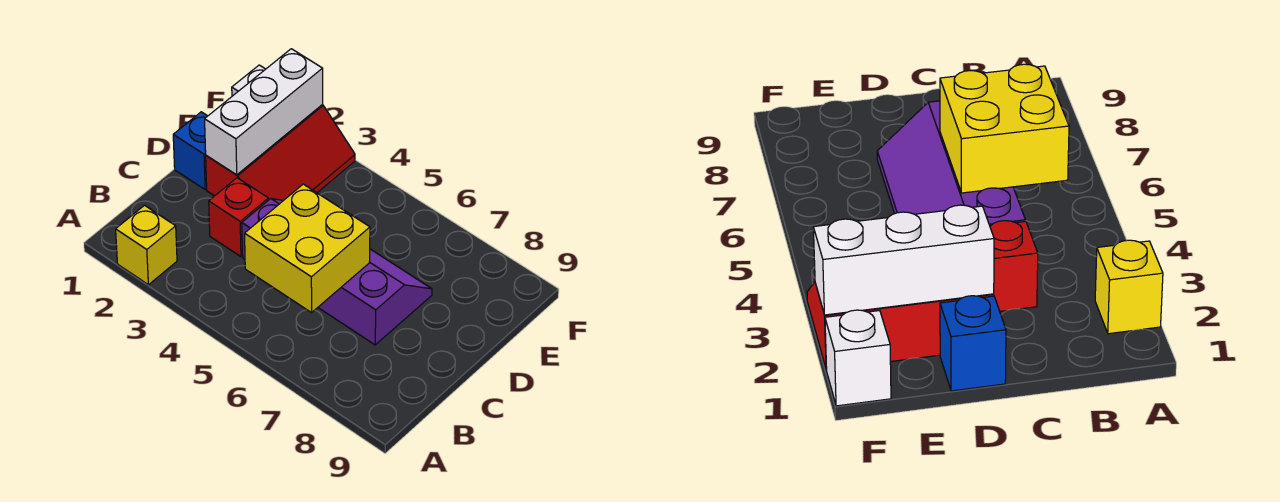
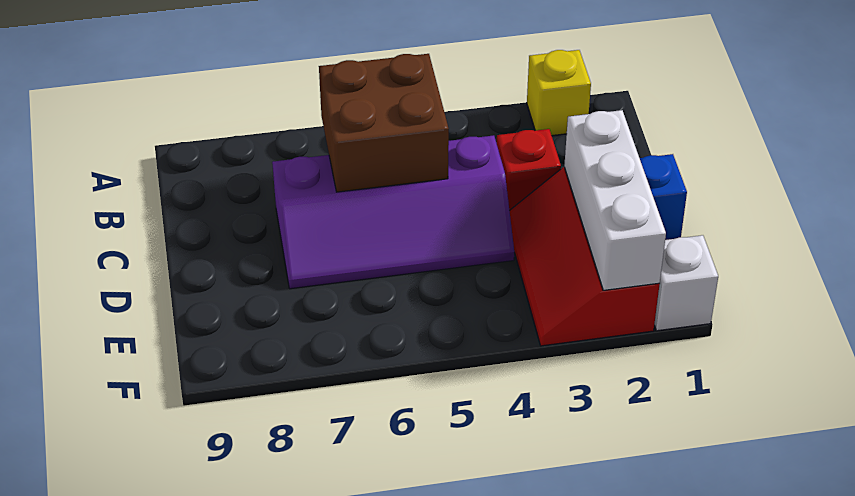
yellow brick B5:C6 level 2 -> brown brick B5:C6 level 2

